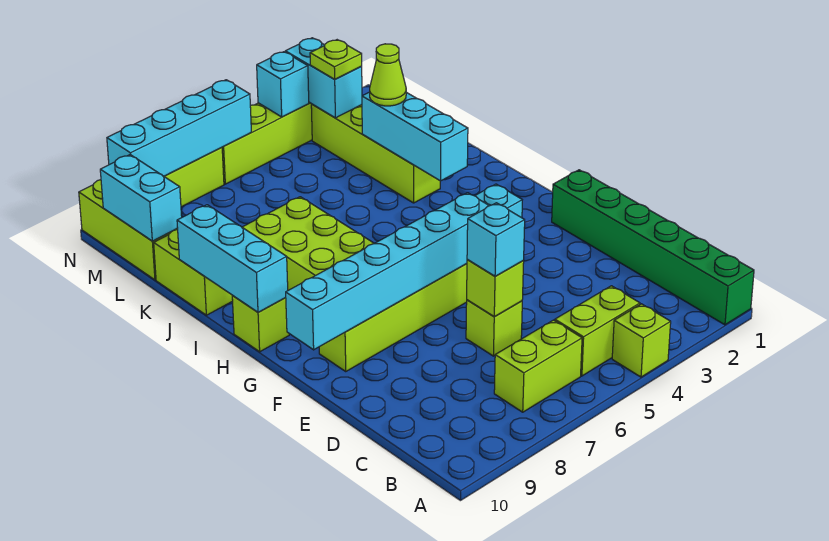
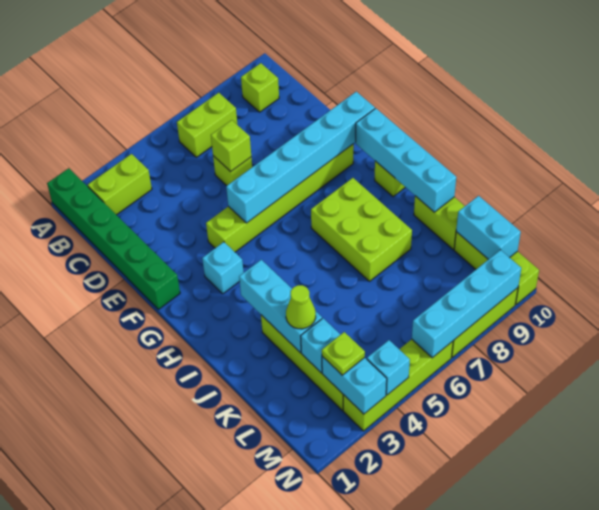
lime brick A4 level 1 -> lime brick B9 level 1
lime brick B4:B5 level 1 -> lime brick B2:B3 level 1
cyan brick D6 level 3 -> cyan brick L3 level 2
cyan brick H10:J10 level 2 -> cyan brick G10:J10 level 2

